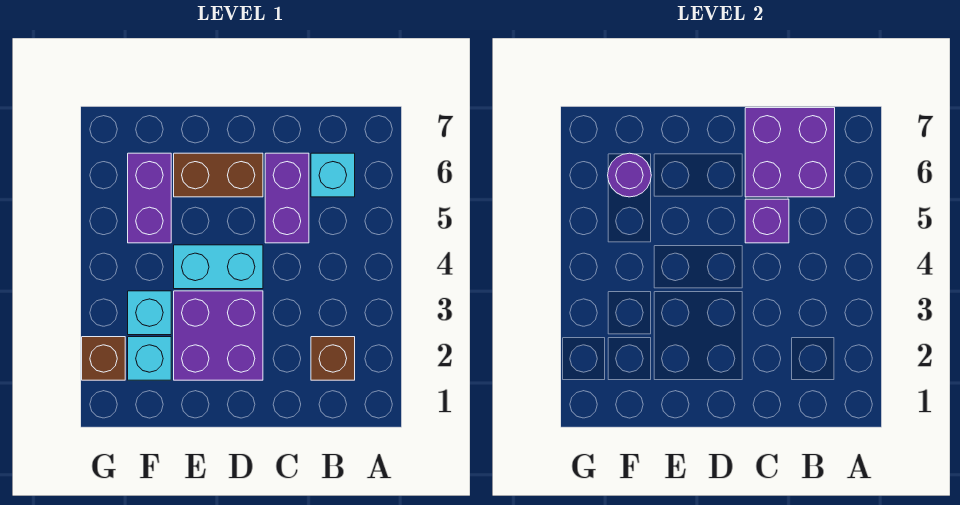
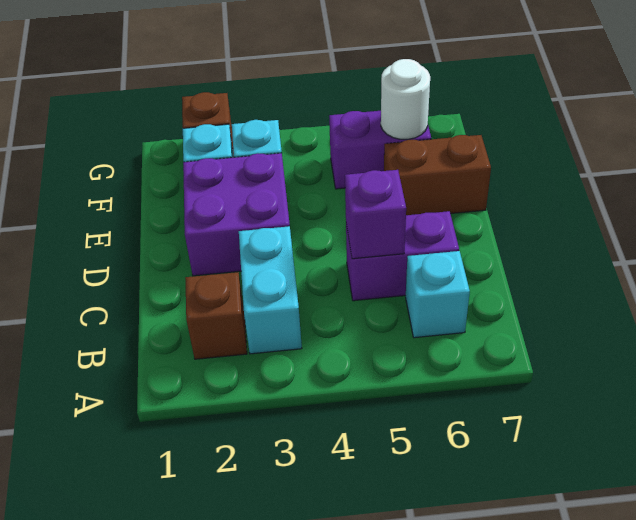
purple brick B6:C7 level 2 -> none
cyan brick D4:E4 level 1 -> cyan brick B3:C3 level 1
brown brick D6:E6 level 1 -> brown brick E6:E7 level 1
purple round brick F6 level 2 -> white round brick F6 level 2

